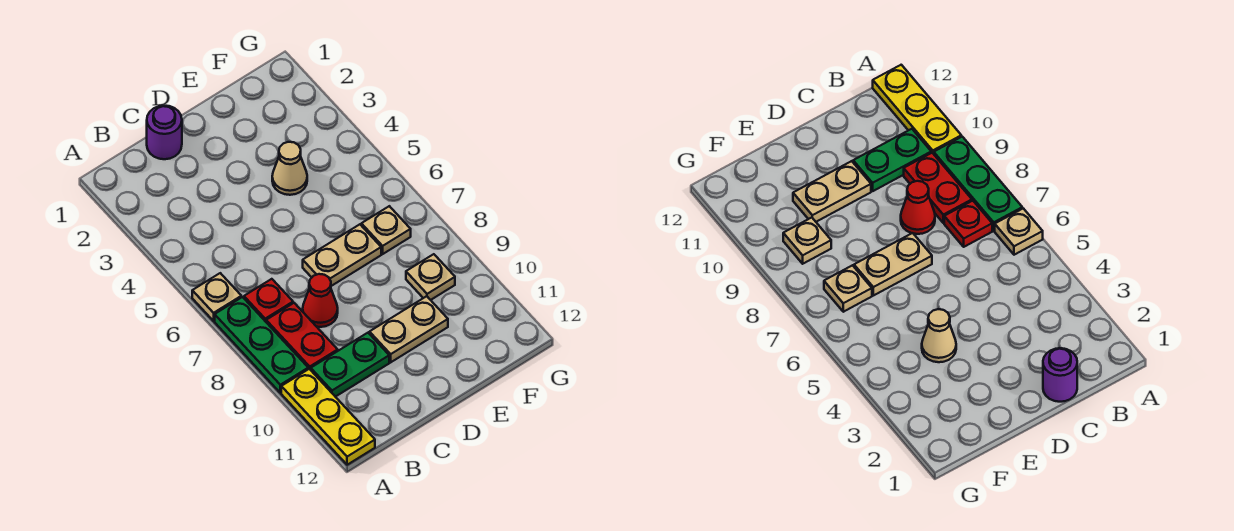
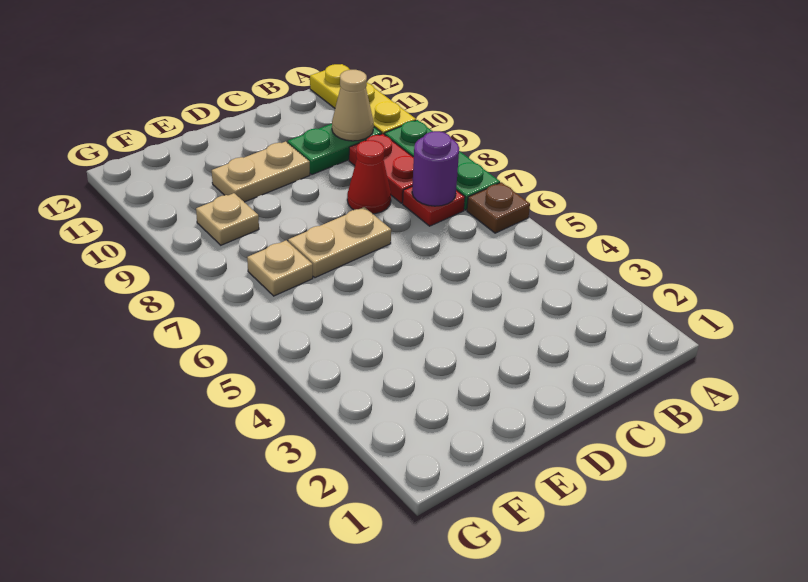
tan plate A6 level 1 -> brown plate A6 level 1
purple round brick C1 level 1 -> purple round brick B7 level 2
tan cone E4 level 1 -> tan cone B10 level 2

